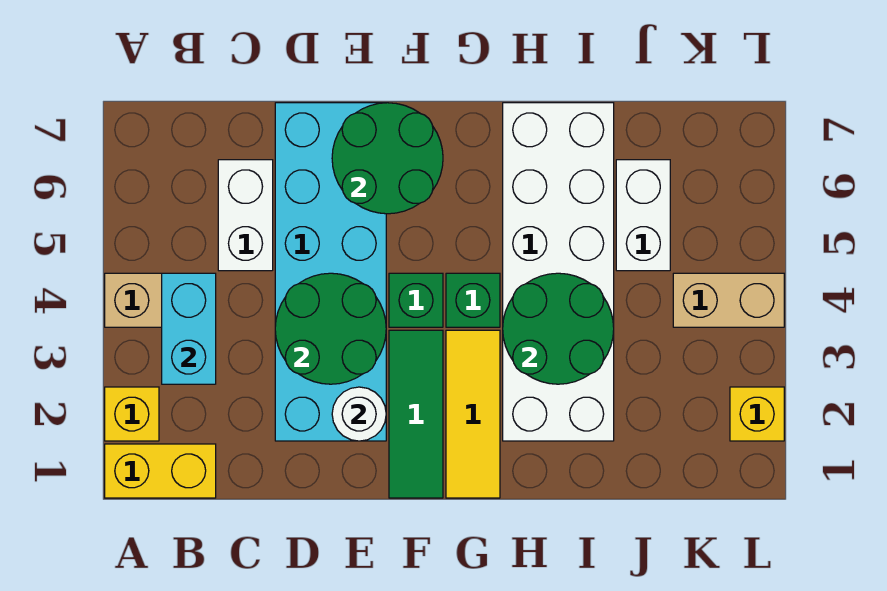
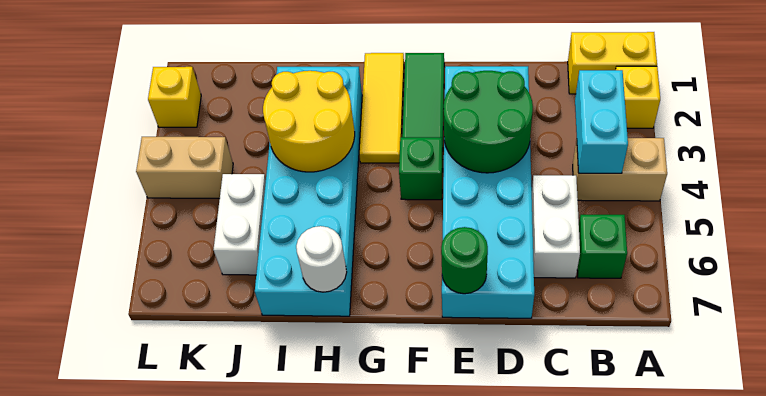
white round brick E2 level 2 -> white round brick H7 level 2
green round brick E6:F7 level 2 -> green round brick E7 level 2
green brick G4 level 1 -> green brick B6 level 1
white brick H2:I7 level 1 -> cyan brick H2:I7 level 1
green round brick H3:I4 level 2 -> yellow round brick H3:I4 level 2

